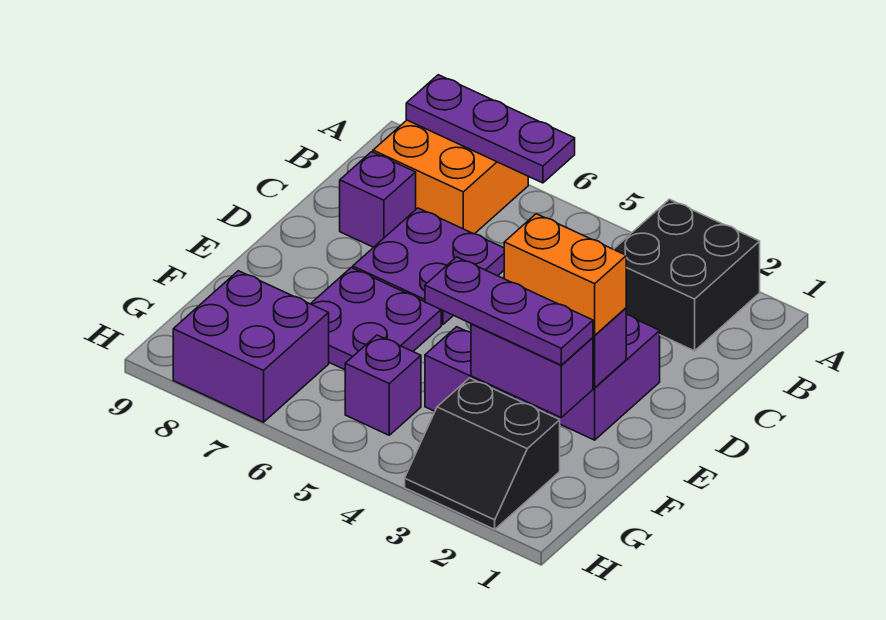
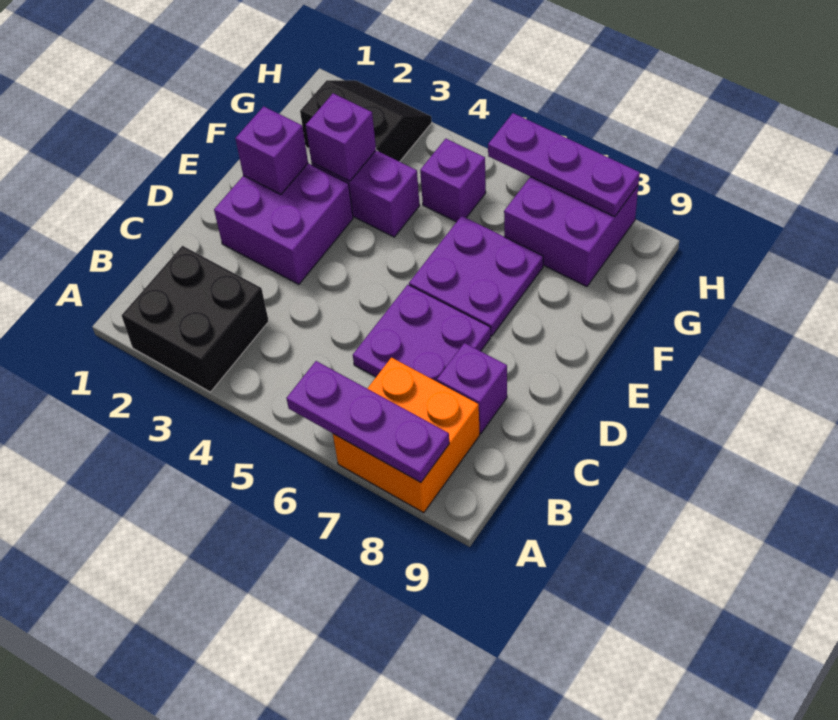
orange brick E2:E3 level 3 -> none
purple brick F2:F3 level 2 -> purple brick F3 level 2
purple plate F2:F4 level 3 -> purple plate H6:H8 level 2

